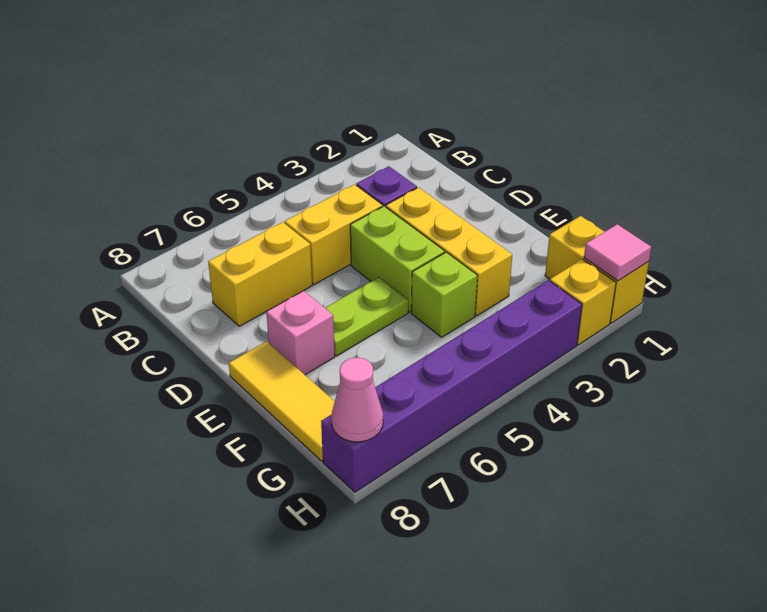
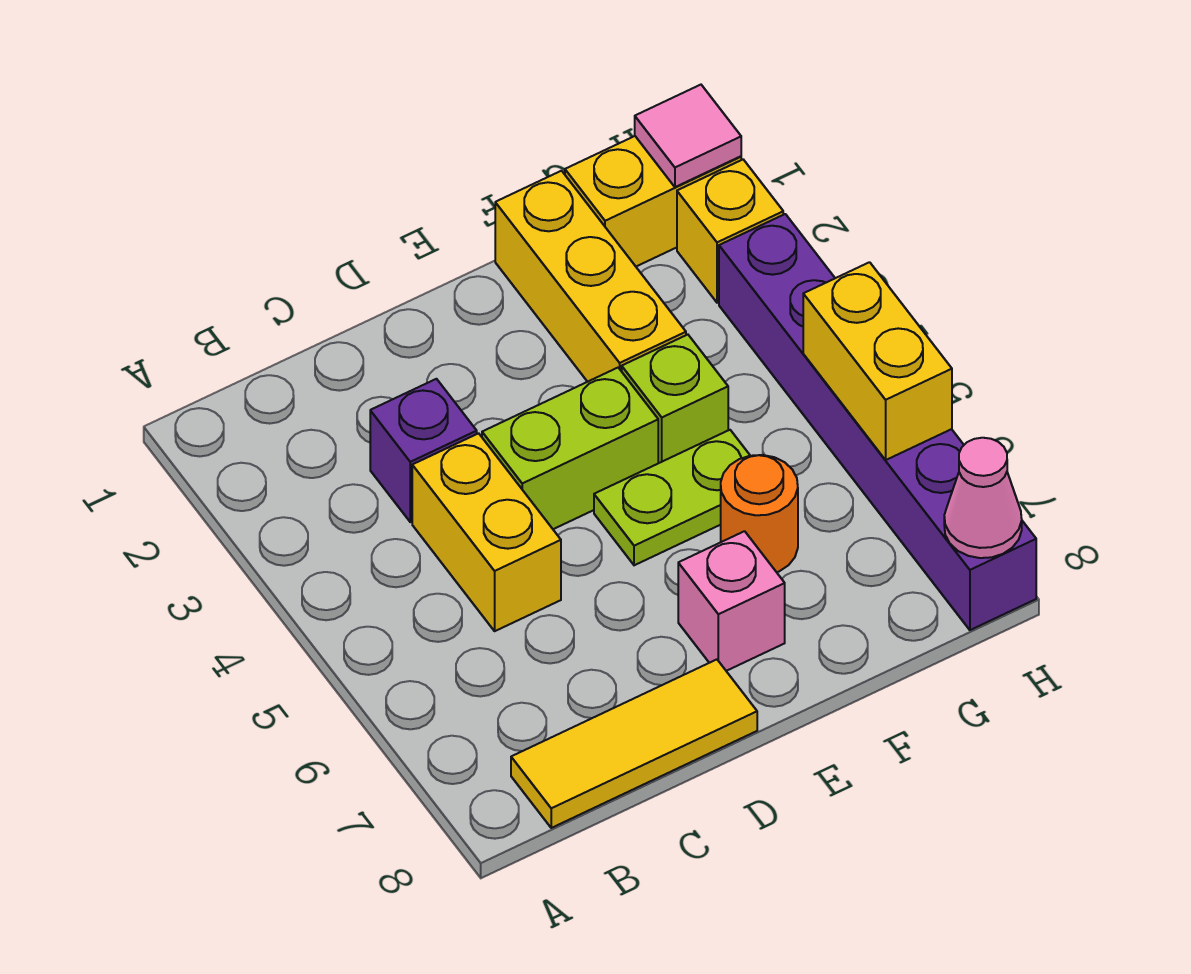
yellow brick C6:C7 level 1 -> yellow brick H5:H6 level 2
yellow brick D3:F3 level 1 -> yellow brick F1:F3 level 1
lime plate E5:E6 level 1 -> lime plate E5:F5 level 1
yellow tile E8:G8 level 1 -> yellow tile B8:D8 level 1
none -> orange round brick F6 level 1

